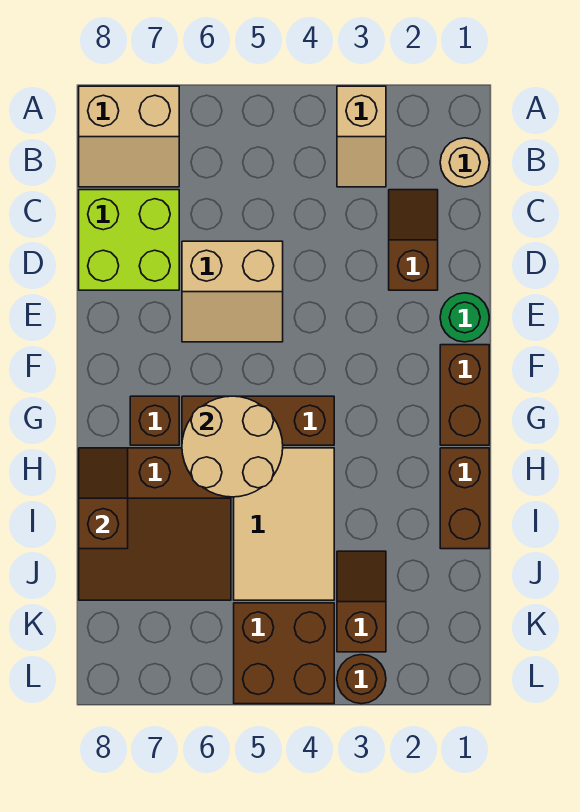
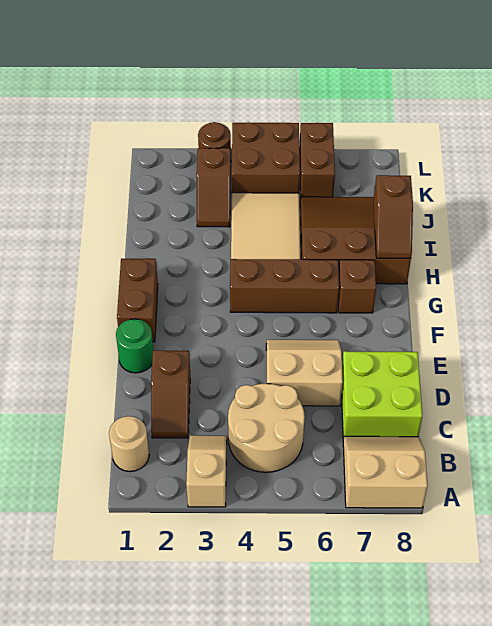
tan round brick G5:H6 level 2 -> tan round brick B4:C5 level 1
brown brick H1:I1 level 1 -> brown brick K6:L6 level 1

